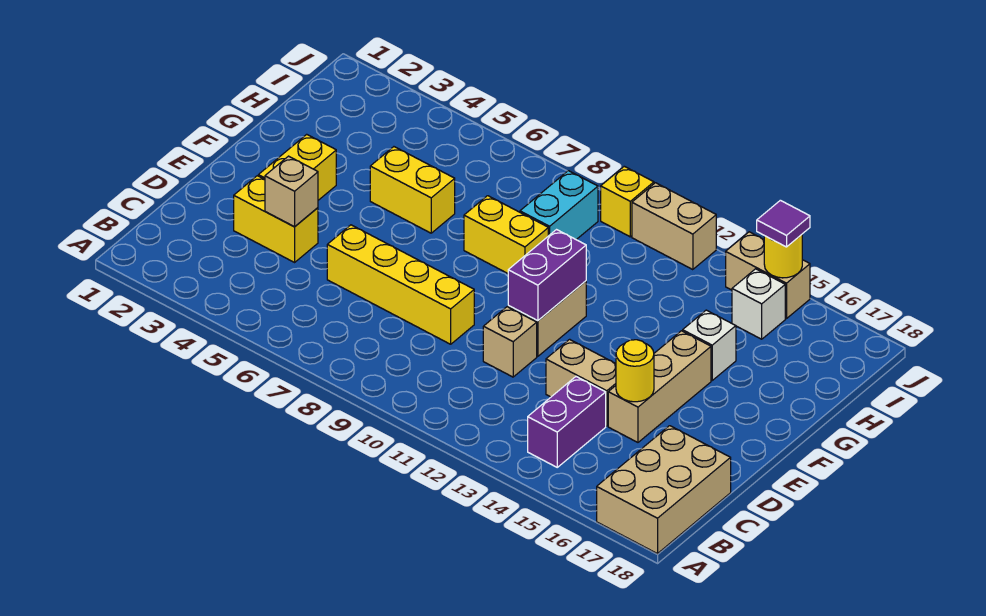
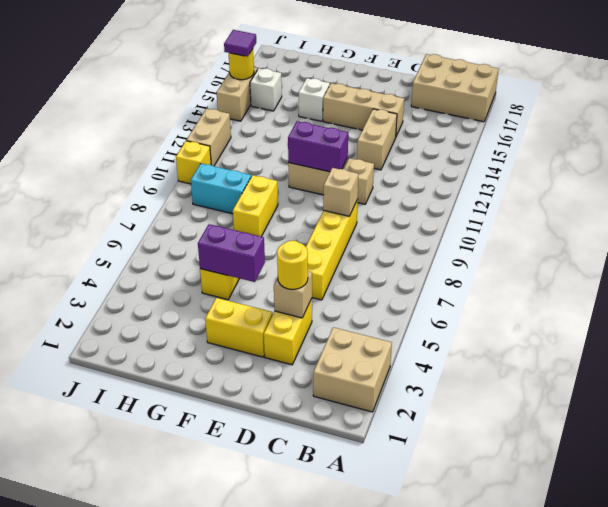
none -> tan brick A2:B3 level 1
purple brick B14:C14 level 1 -> purple brick F5:G5 level 2
none -> tan brick D9 level 2
yellow round brick D15 level 2 -> yellow round brick D4 level 3

